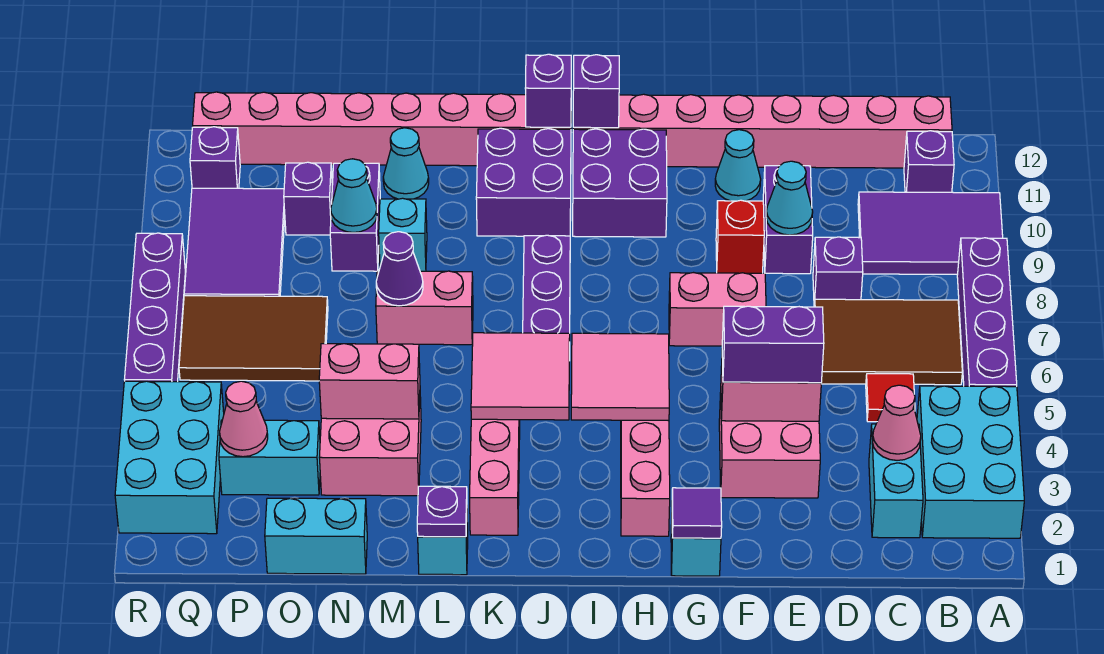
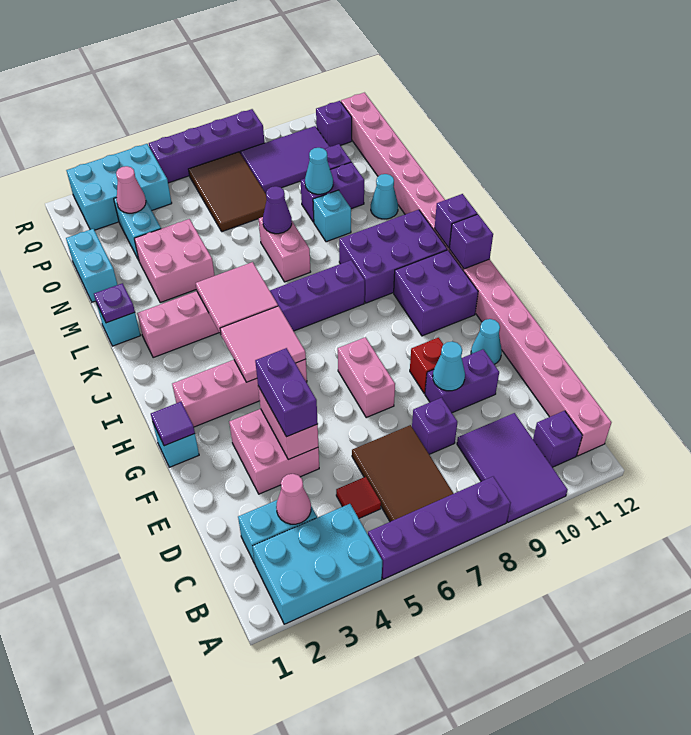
purple brick J10:K11 level 1 -> purple brick J9:K11 level 1
pink brick M4:N4 level 2 -> none

